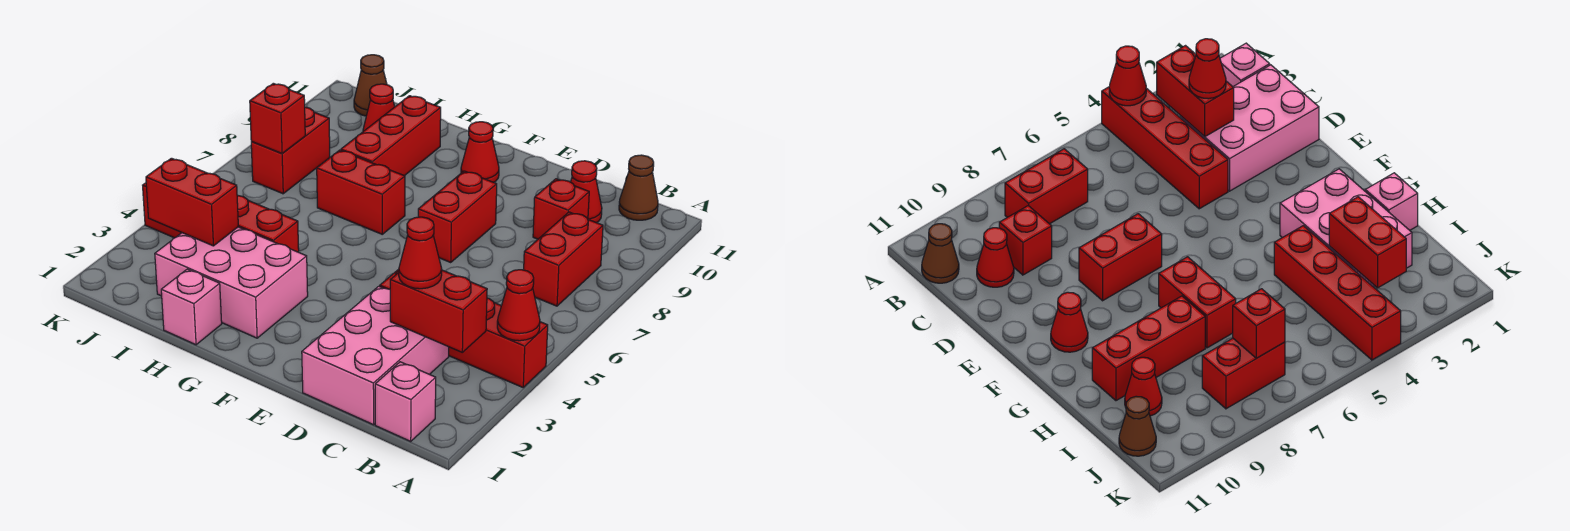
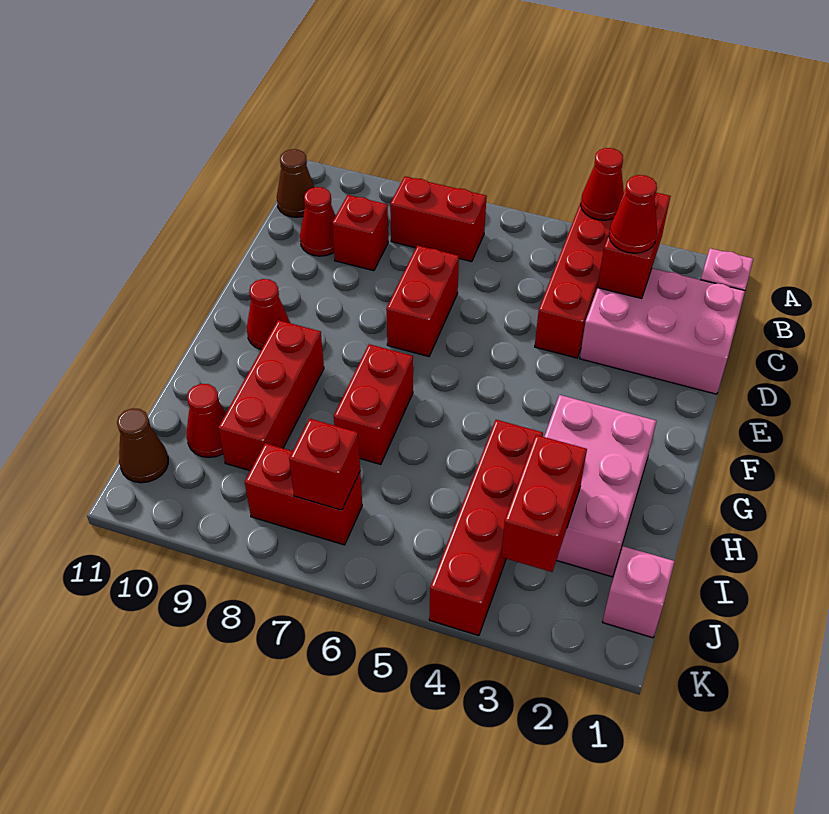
red brick E7:E8 level 1 -> red brick D7:E7 level 1
pink brick H1 level 1 -> pink brick J1 level 1
red brick H8:H10 level 1 -> red brick G9:I9 level 1

